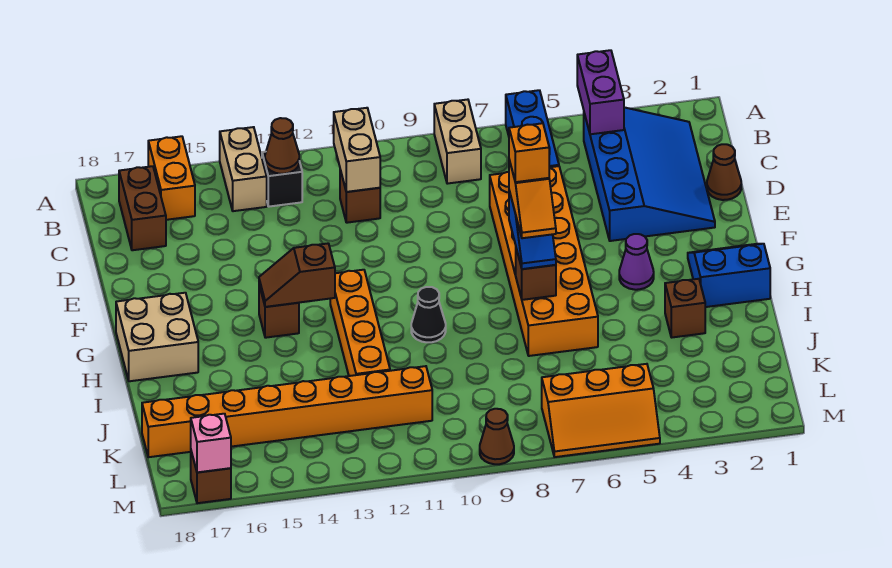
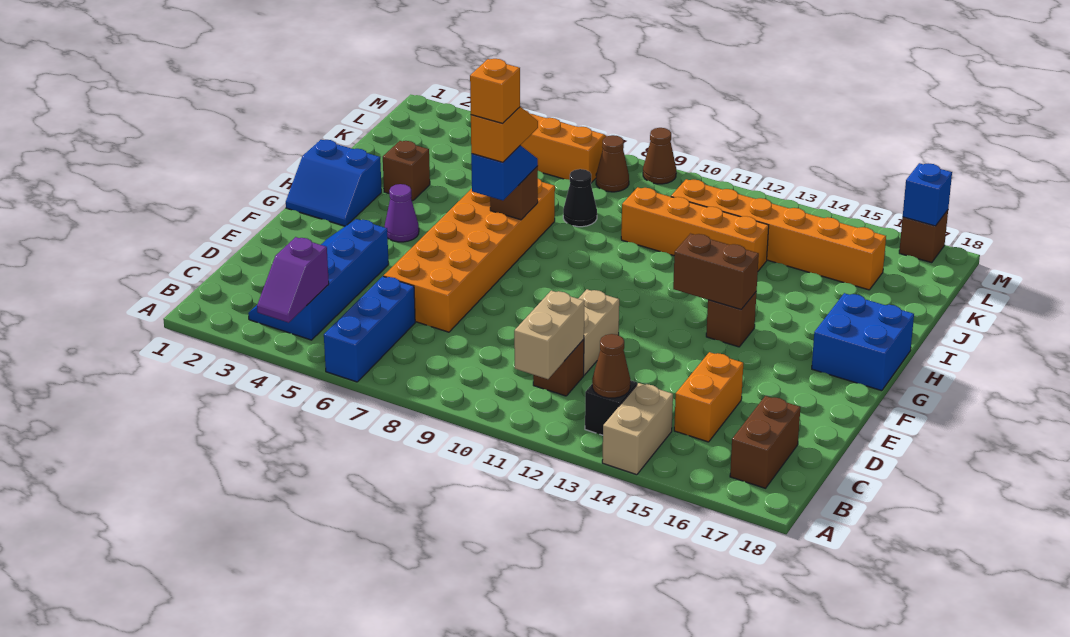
purple brick A4:B4 level 2 -> purple slope A4:B4 level 2 top B
tan brick A8:B8 level 1 -> tan brick D11:E11 level 1
orange brick A16:B16 level 1 -> orange brick C15:D15 level 1
blue slope B2:E4 level 1 top 4 -> blue slope B3:E4 level 1 top 4
brown cone D1 level 1 -> brown cone L8 level 1
orange brick G12:J12 level 1 -> orange brick J10:J13 level 1
brown slope G13:G14 level 2 top 13 -> brown brick G13:G14 level 2
tan brick G17:H18 level 1 -> blue brick G17:H18 level 1
black cone H10 level 1 -> black cone J8 level 1
orange brick K11:K18 level 1 -> orange brick K11:K16 level 1
pink brick M17 level 2 -> blue brick M17 level 2

